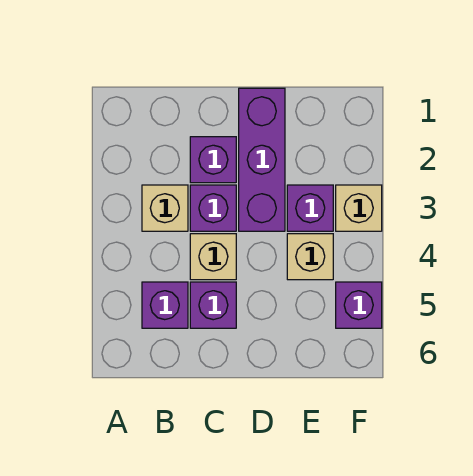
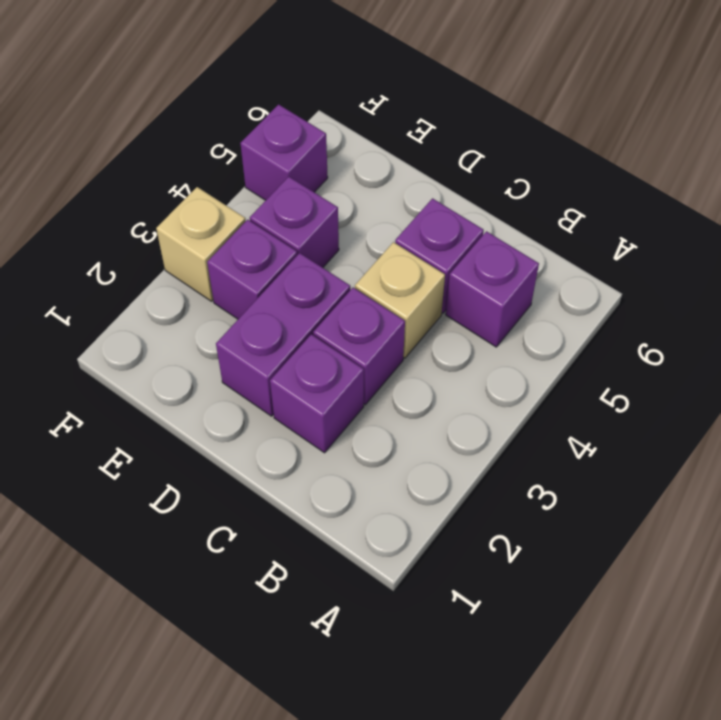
tan brick B3 level 1 -> none
purple brick D1:D3 level 1 -> purple brick D2:D3 level 1
tan brick E4 level 1 -> purple brick E4 level 1

